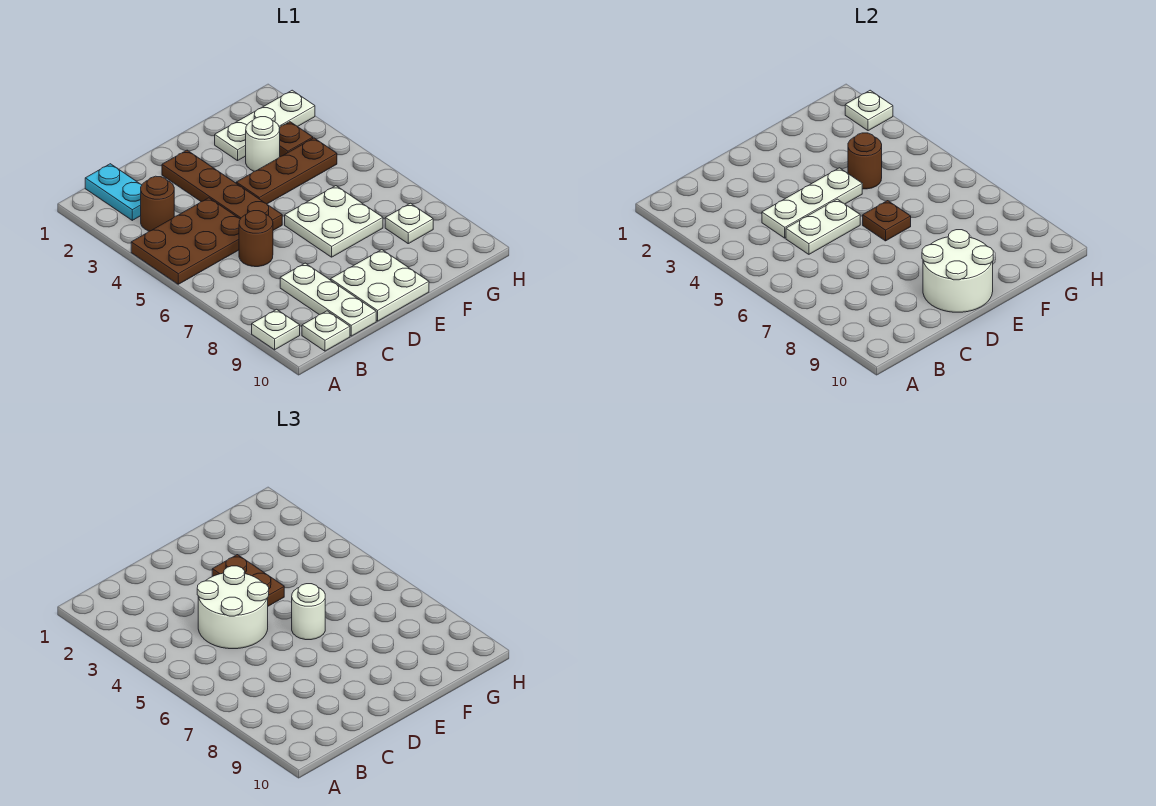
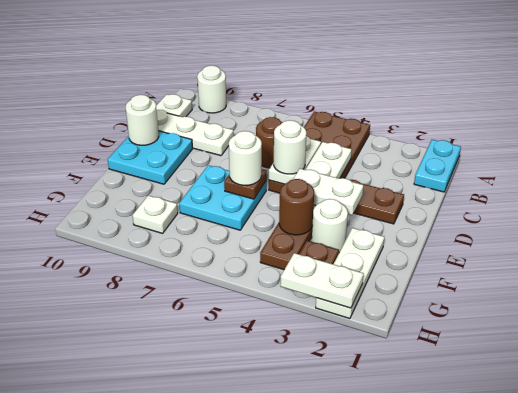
white plate A9 level 1 -> white round brick A9 level 1
cyan plate B1:B2 level 1 -> cyan plate A1:B1 level 1
brown round brick B3 level 1 -> none
white round brick C4:D5 level 3 -> white round brick D5 level 3
white plate D9:E10 level 1 -> cyan plate D9:E10 level 1
white round brick D9:E10 level 2 -> white round brick D10 level 2
brown plate E3:E4 level 3 -> white plate E3:E4 level 3
white plate E6:F7 level 1 -> cyan plate E6:F7 level 1
white plate H2 level 2 -> white plate H2:H3 level 2

